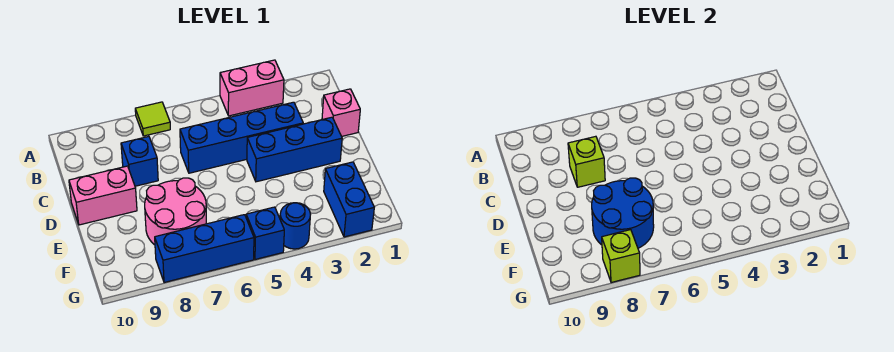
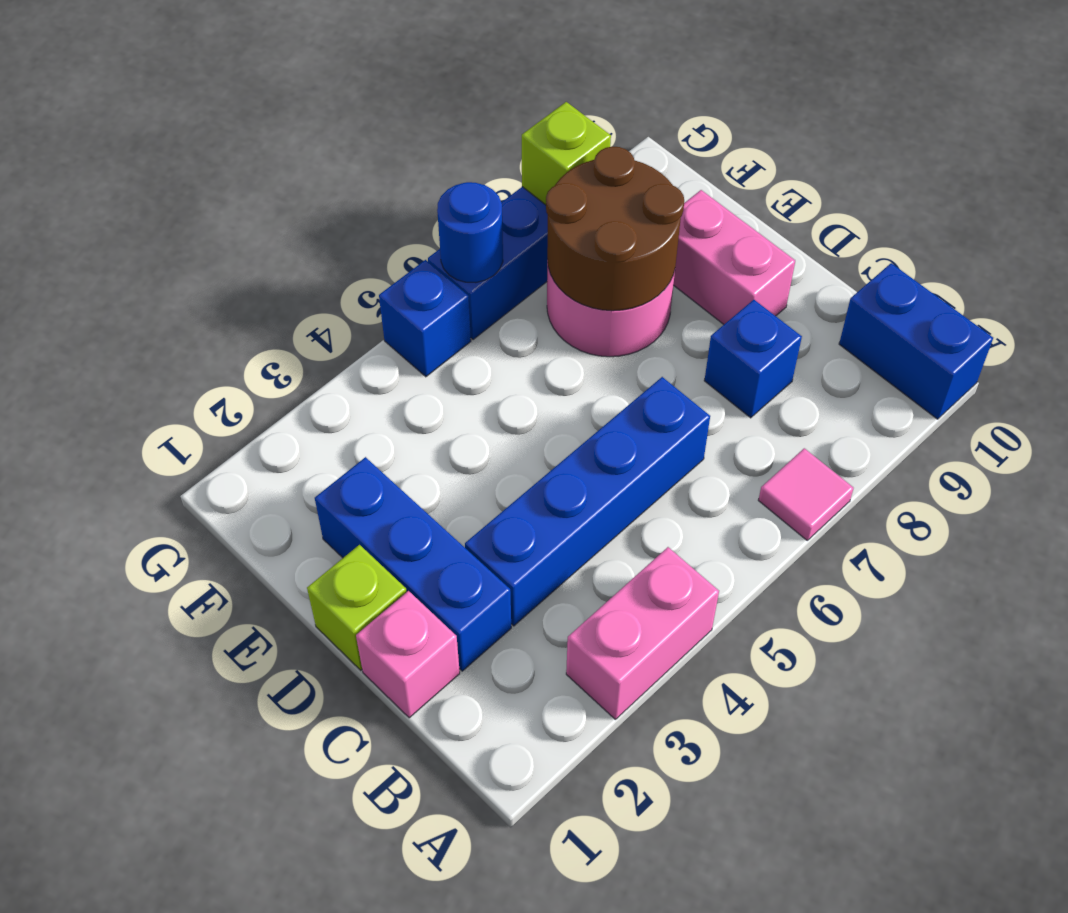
lime tile A7 level 1 -> pink tile A7 level 1
lime brick C8 level 2 -> lime brick D1 level 1
blue brick D2:D4 level 1 -> blue brick C2:E2 level 1
pink brick D9:D10 level 1 -> pink brick D9:E9 level 1
blue round brick E7:F8 level 2 -> brown round brick E7:F8 level 2
blue brick F2:G2 level 1 -> blue brick A10:B10 level 1
blue round brick G4 level 1 -> blue round brick G6 level 2

